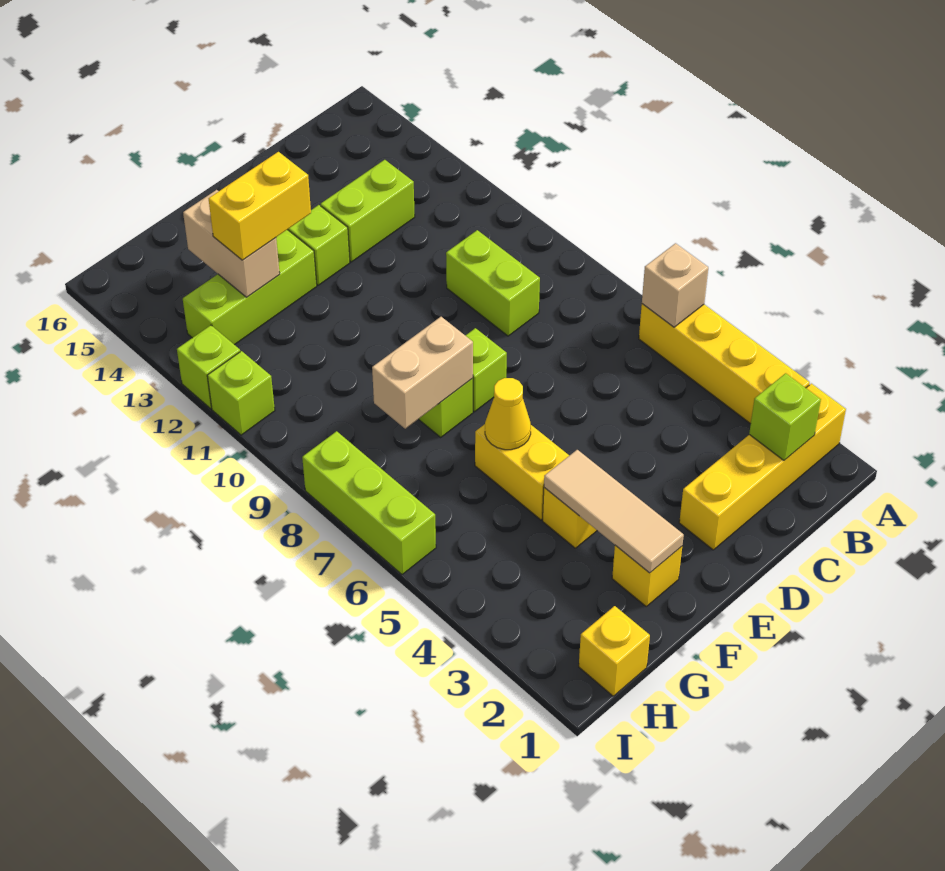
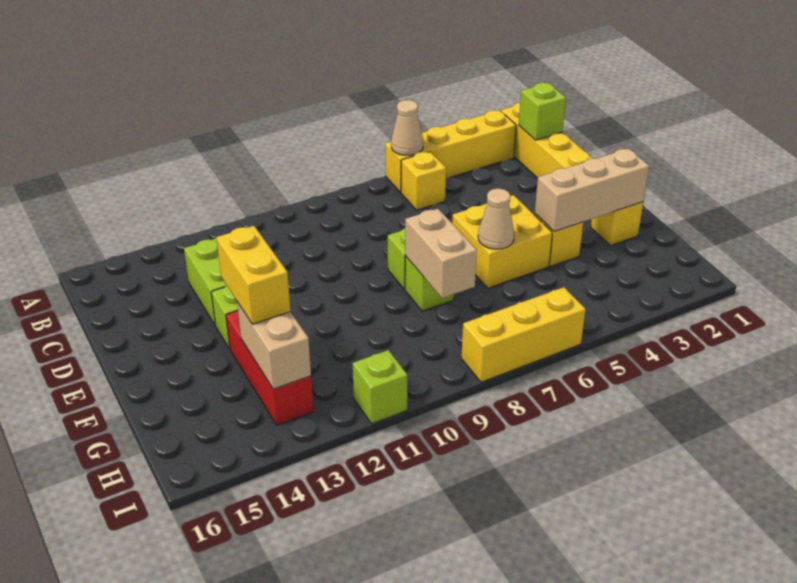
tan brick A6 level 2 -> tan cone A6 level 2
lime brick C9:C10 level 1 -> none
tan tile F2:F4 level 2 -> tan brick F2:F4 level 2
yellow brick F5:F6 level 1 -> yellow brick E5:F6 level 1
yellow cone F6 level 2 -> tan cone F6 level 2
lime brick F13:H13 level 1 -> red brick F13:H13 level 1
tan brick G13:G14 level 2 -> tan brick G13:H13 level 2
yellow brick H1 level 1 -> yellow brick B6 level 1
lime brick I6:I8 level 1 -> yellow brick I6:I8 level 1
lime brick I12 level 1 -> none

